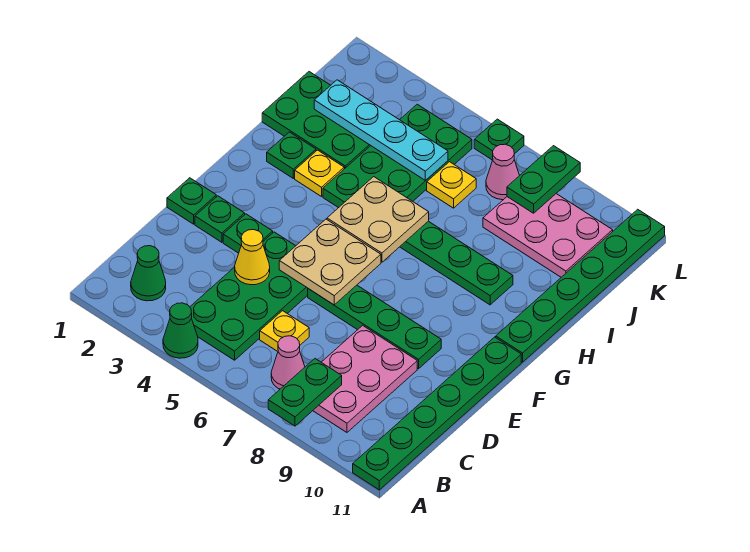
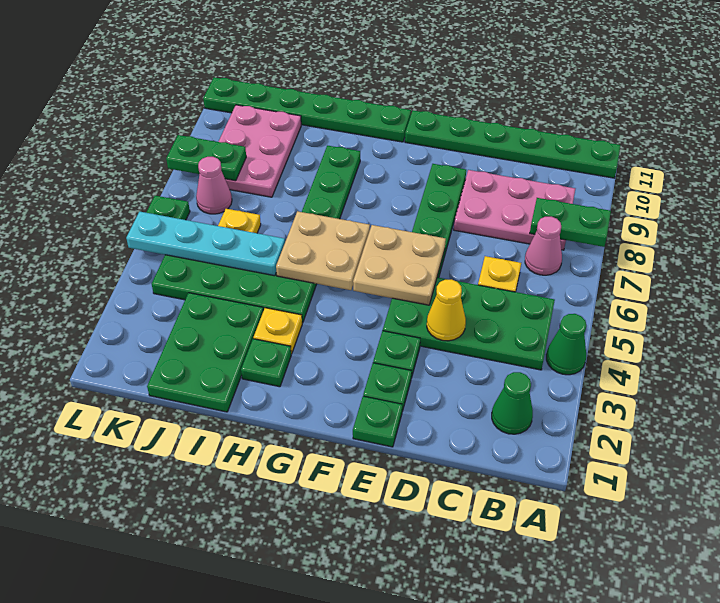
cyan plate J2:J5 level 2 -> cyan plate I5:L5 level 2

